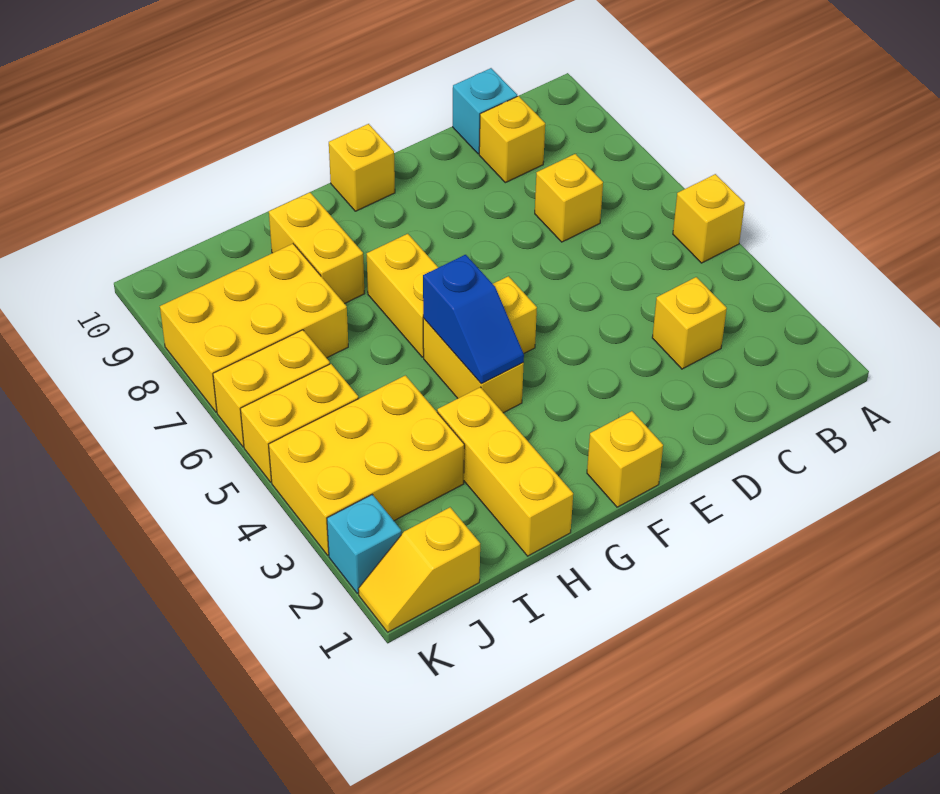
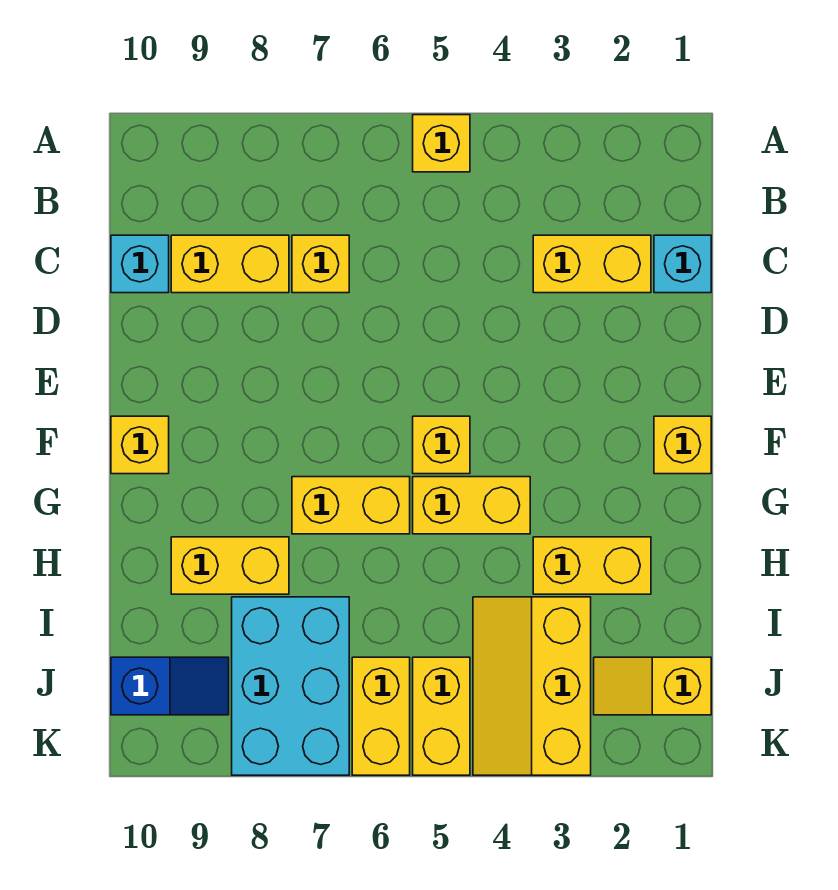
yellow brick C3 level 1 -> yellow brick C2:C3 level 1
yellow brick C9 level 1 -> yellow brick C8:C9 level 1
blue slope G4:G5 level 2 top 5 -> blue slope J9:J10 level 1 top 10
yellow brick H1:H3 level 1 -> yellow brick H2:H3 level 1
yellow brick I3:K4 level 1 -> yellow slope I3:K4 level 1 top 3
yellow brick I7:K8 level 1 -> cyan brick I7:K8 level 1
yellow slope J1:K1 level 1 top J -> yellow slope J1:J2 level 1 top 1
cyan brick K2 level 1 -> cyan brick C1 level 1

